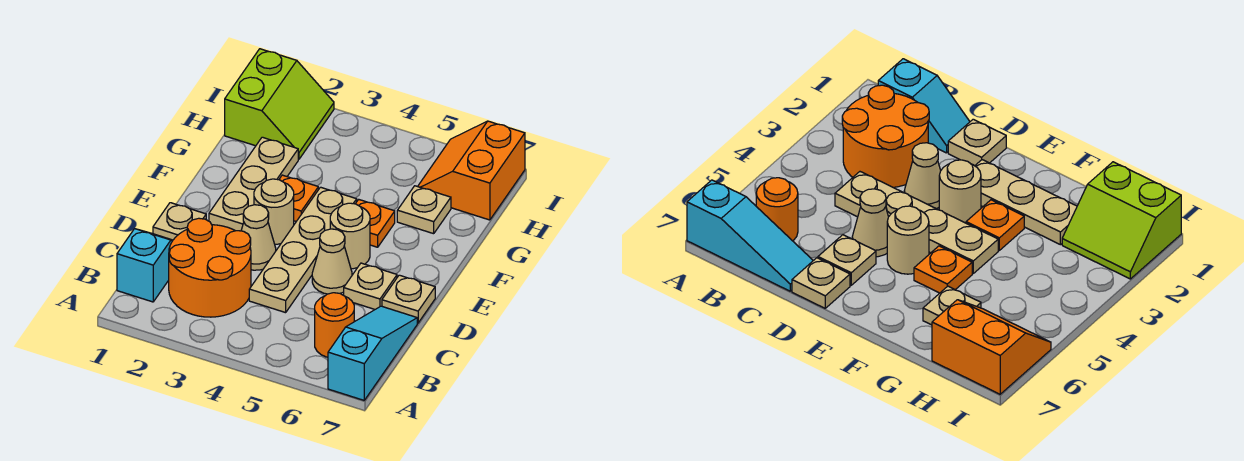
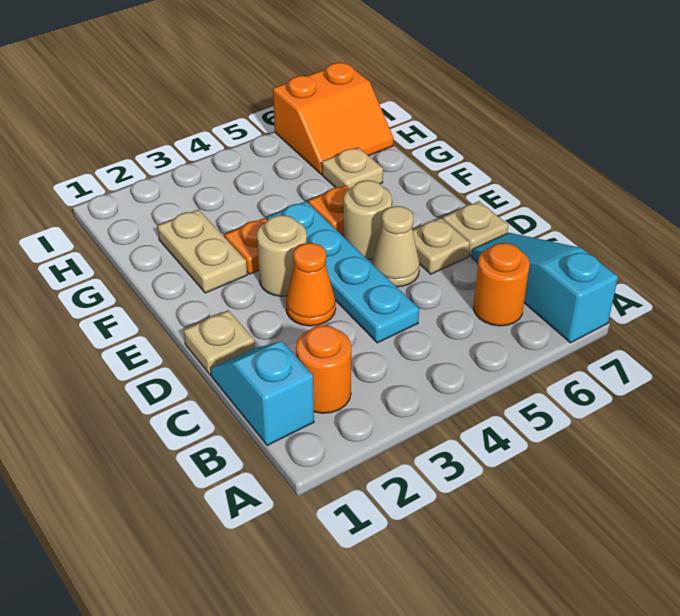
orange round brick B2:C3 level 1 -> orange round brick B2 level 1
tan plate C4:F4 level 1 -> cyan plate C4:F4 level 1
tan cone D3 level 1 -> orange cone D3 level 1
tan plate E2:G2 level 1 -> tan plate F2:G2 level 1
lime slope H1:I2 level 1 top 1 -> none
orange slope H6:I7 level 1 top 7 -> orange slope H6:I7 level 1 top I

